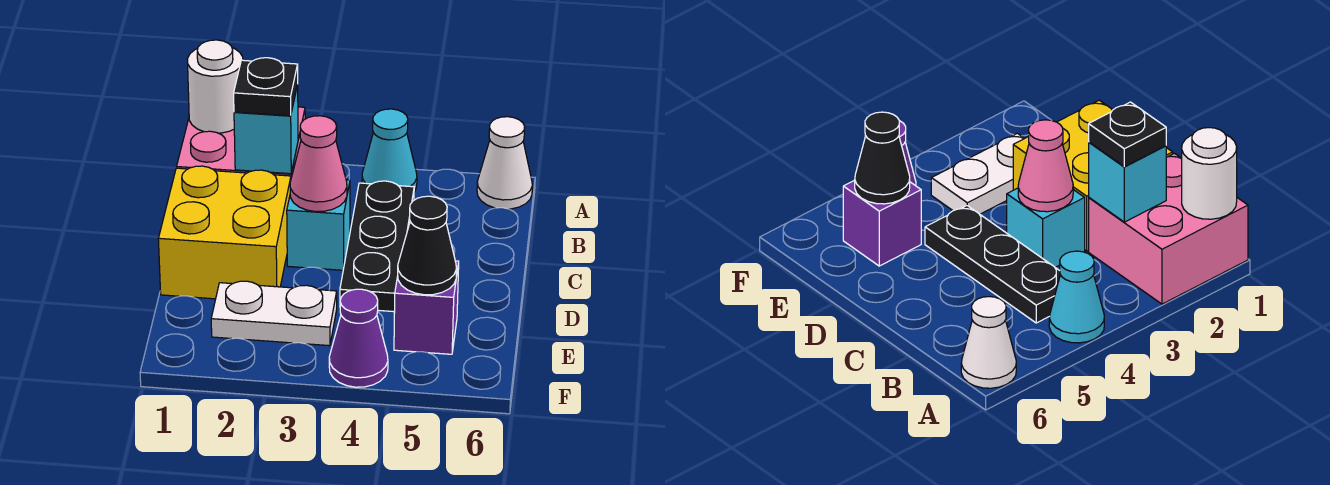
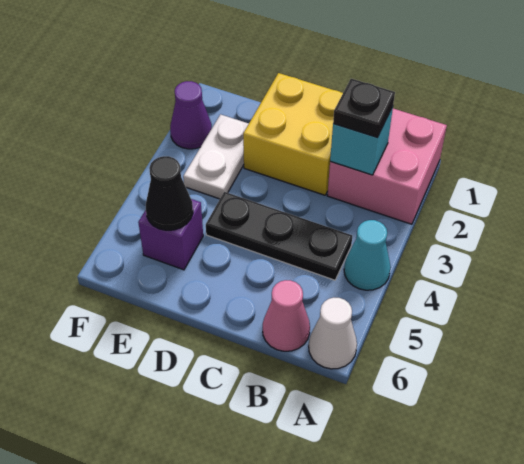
white round brick A1 level 2 -> none
cyan brick C3 level 1 -> none
pink cone C3 level 2 -> pink cone B6 level 1
purple cone F4 level 1 -> purple cone F2 level 1

